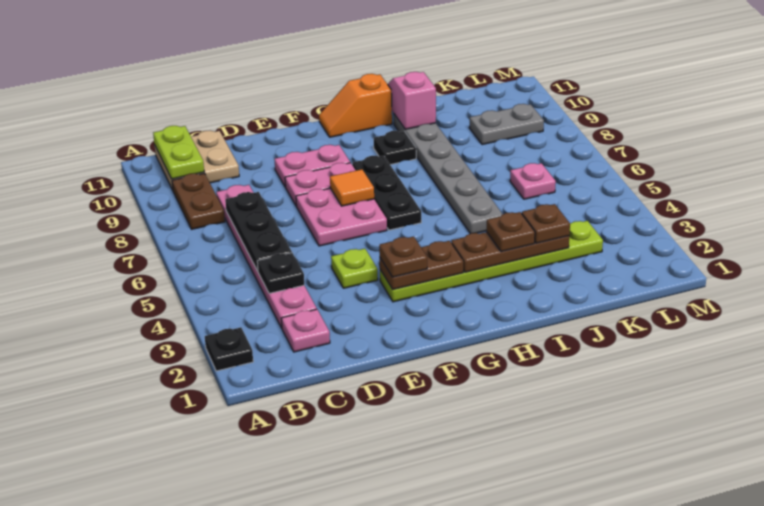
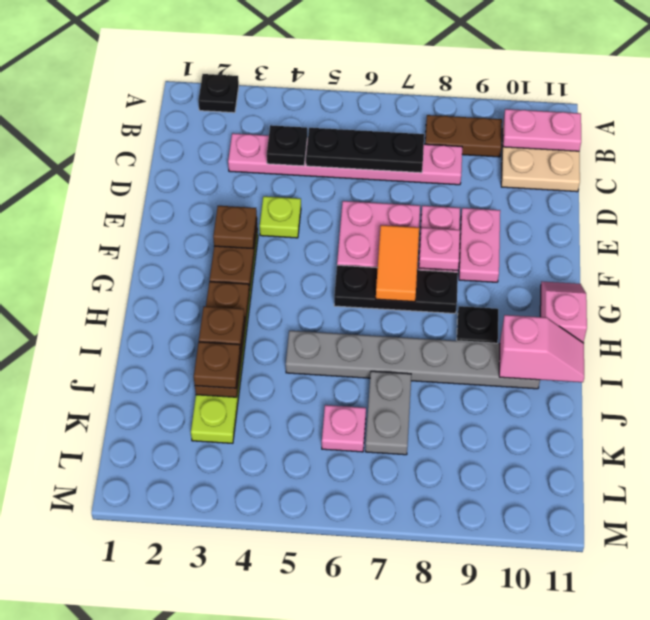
lime plate B10:B11 level 2 -> pink plate B10:B11 level 2
pink plate C2 level 1 -> pink plate F8 level 2
orange tile F7 level 2 -> orange tile F7:G7 level 2
orange slope G11:H11 level 1 top H -> pink slope G11:H11 level 1 top H
grey plate K9:L9 level 1 -> grey plate J7:K7 level 1

